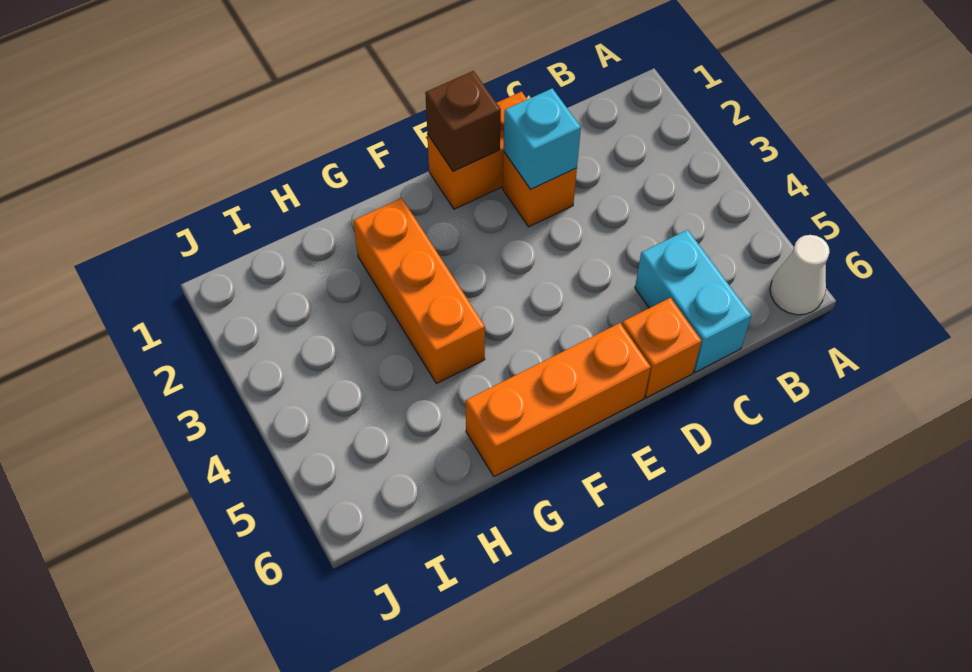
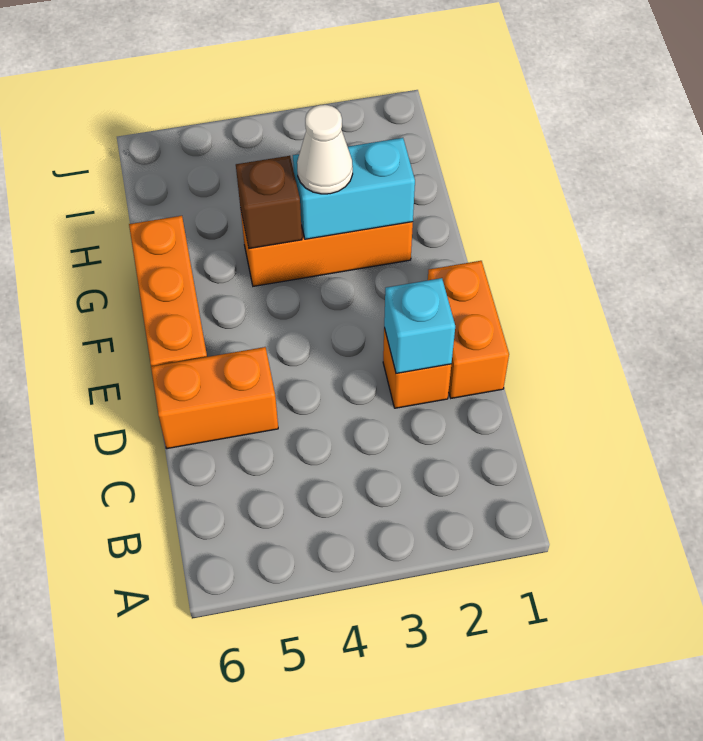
white cone A6 level 1 -> white cone G3 level 3
cyan brick C5:C6 level 1 -> cyan brick G2:G3 level 2
orange brick D6 level 1 -> orange brick D5:D6 level 1
brown brick E1 level 2 -> brown brick G4 level 2

